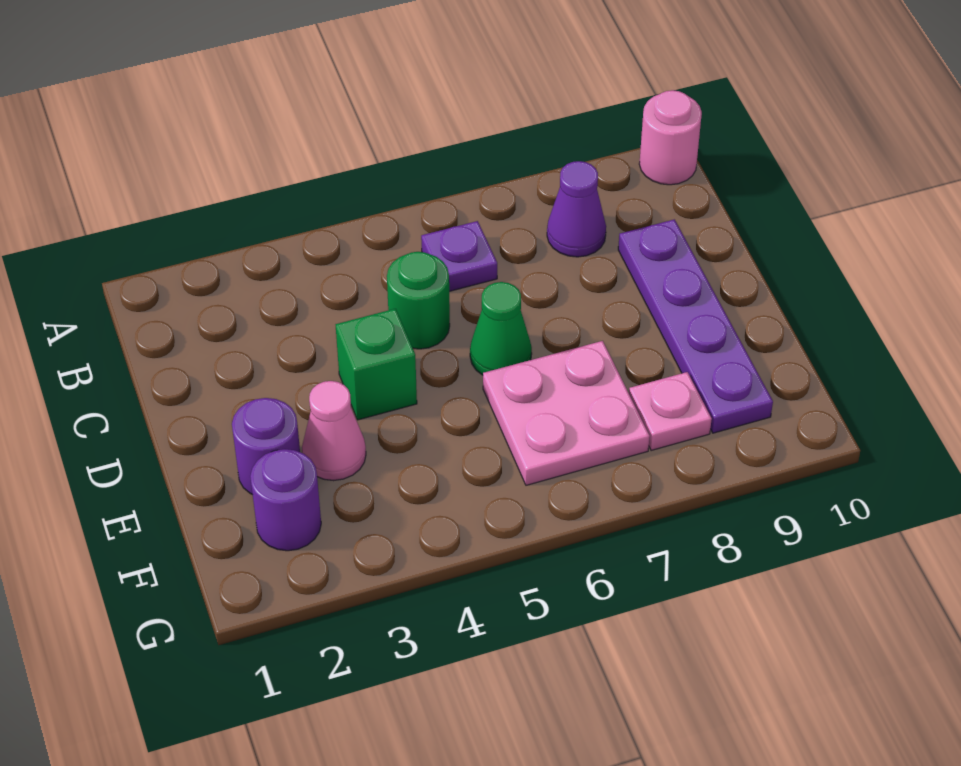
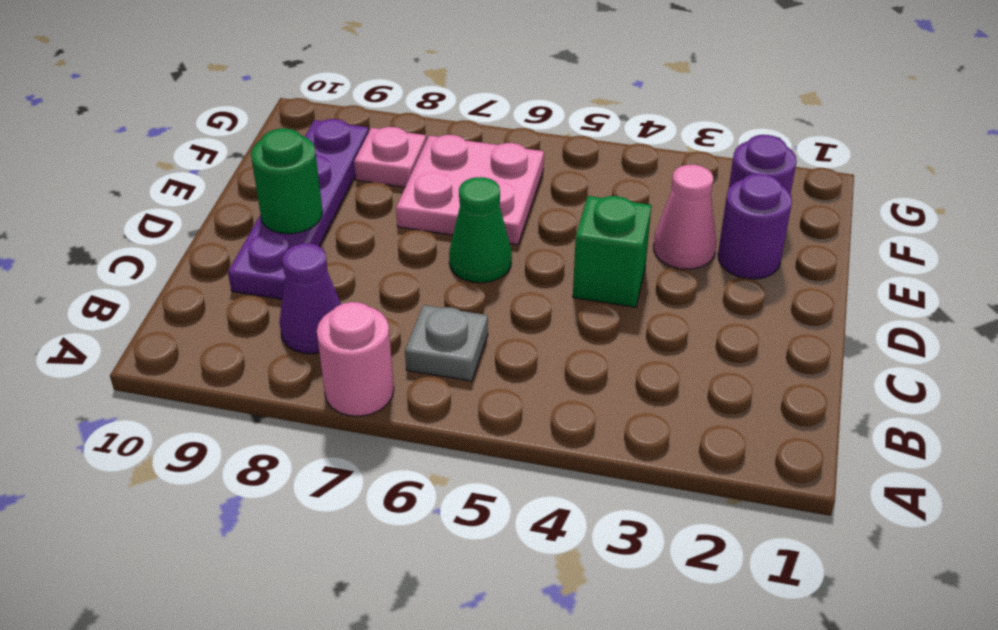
pink round brick A10 level 1 -> pink round brick A7 level 1
purple plate B6 level 1 -> grey plate B6 level 1
green round brick C5 level 1 -> green round brick D9 level 2

